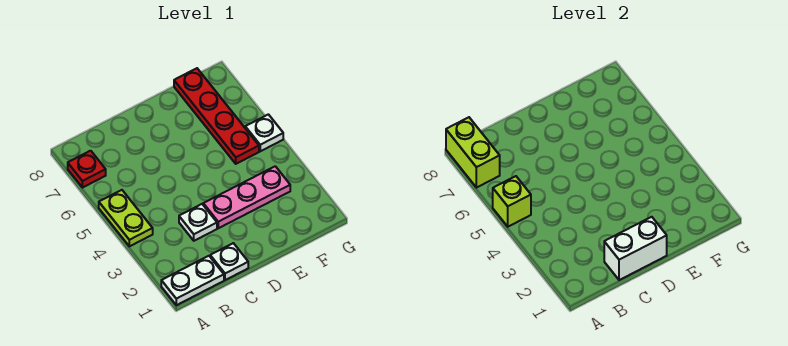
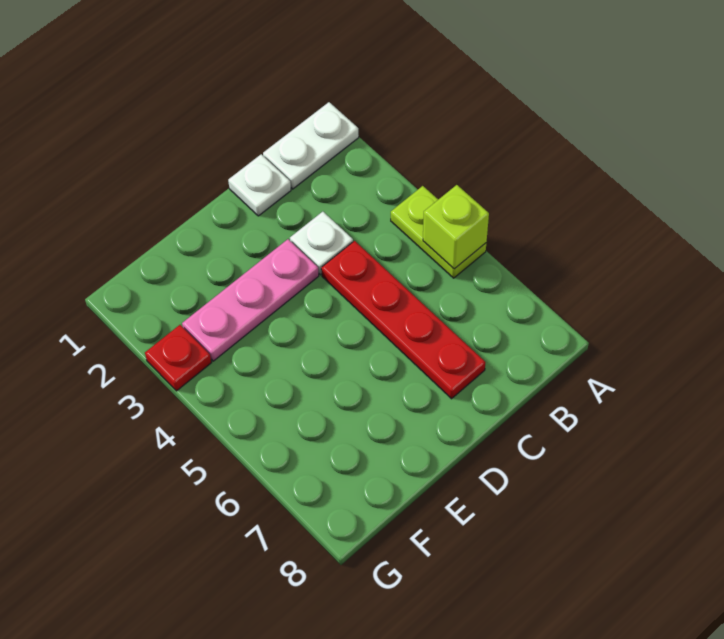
red plate A7 level 1 -> red plate G3 level 1
lime brick A7:A8 level 2 -> none
white brick C1:D1 level 2 -> none
red plate F5:F8 level 1 -> red plate C4:C7 level 1
white plate G5 level 1 -> none

